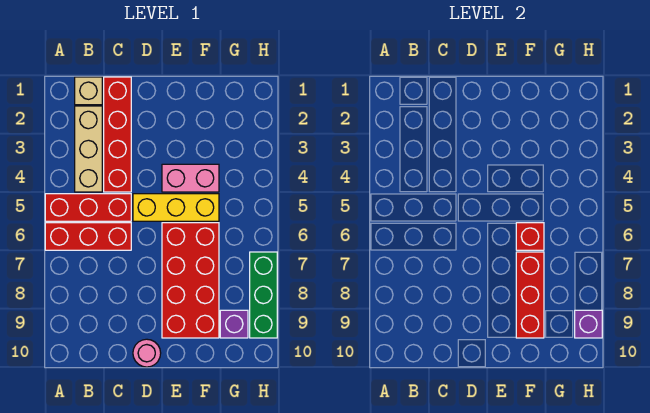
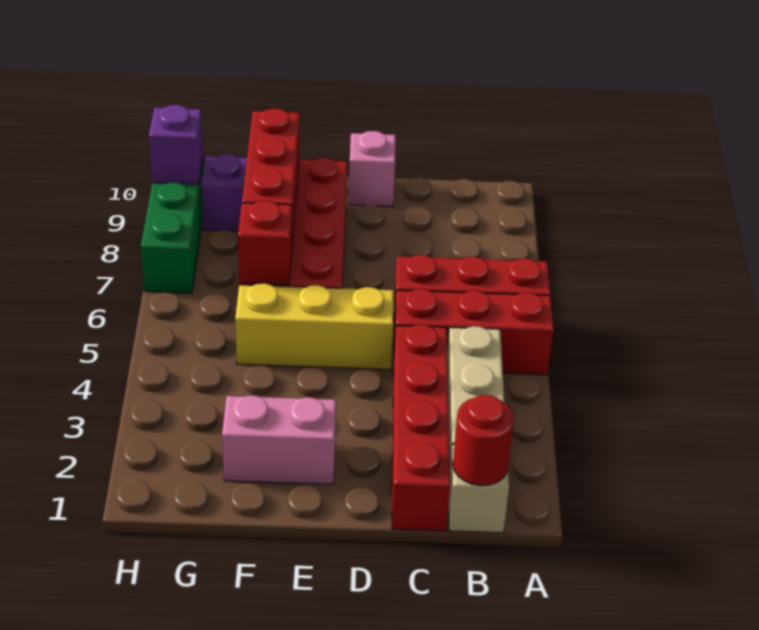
none -> red round brick B1 level 2
pink round brick D10 level 1 -> pink brick D10 level 1
pink brick E4:F4 level 1 -> pink brick E2:F2 level 1

